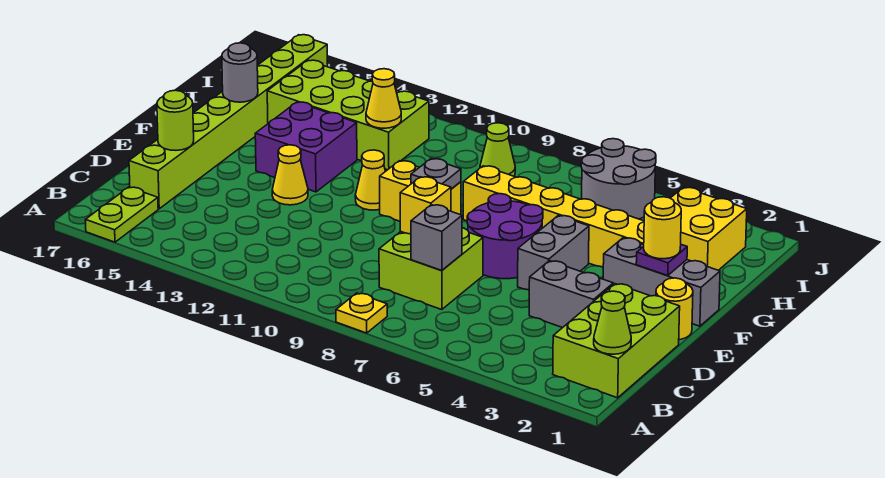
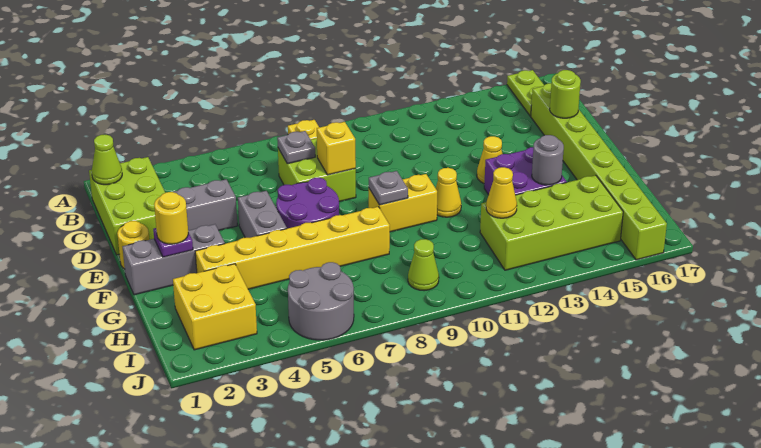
grey brick C7 level 2 -> grey plate C7 level 2
grey round brick G16 level 2 -> grey round brick G14 level 2

